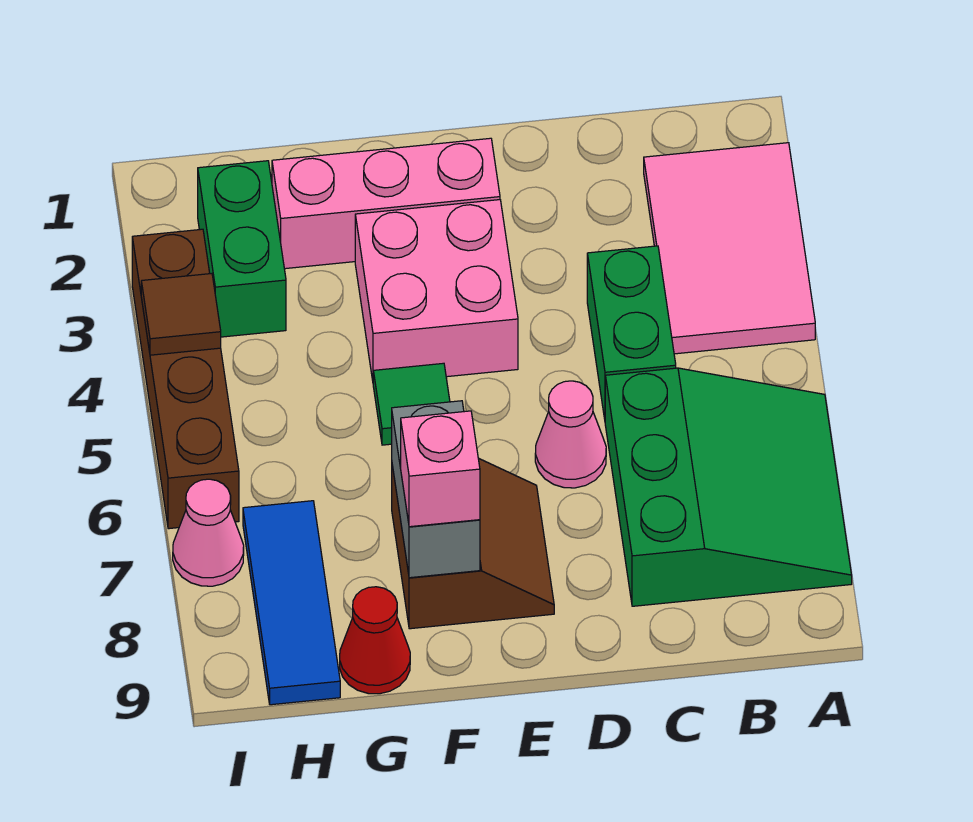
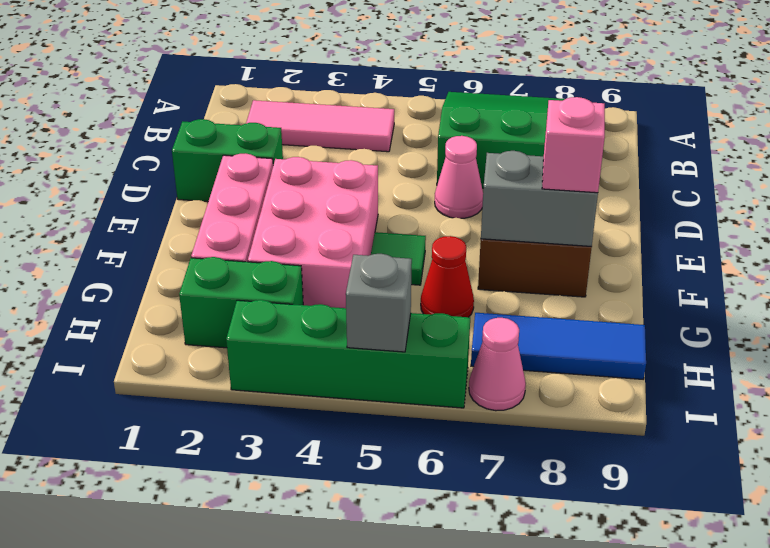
pink tile A2:B4 level 1 -> pink tile B2:B4 level 1
green brick C4:C5 level 1 -> green brick D1:D2 level 1
pink brick E3:F4 level 1 -> pink brick E3:G4 level 1
red cone G9 level 1 -> red cone G6 level 1
brown brick I3:I6 level 1 -> green brick I3:I6 level 1
brown tile I4 level 2 -> none
none -> grey brick I5 level 2

